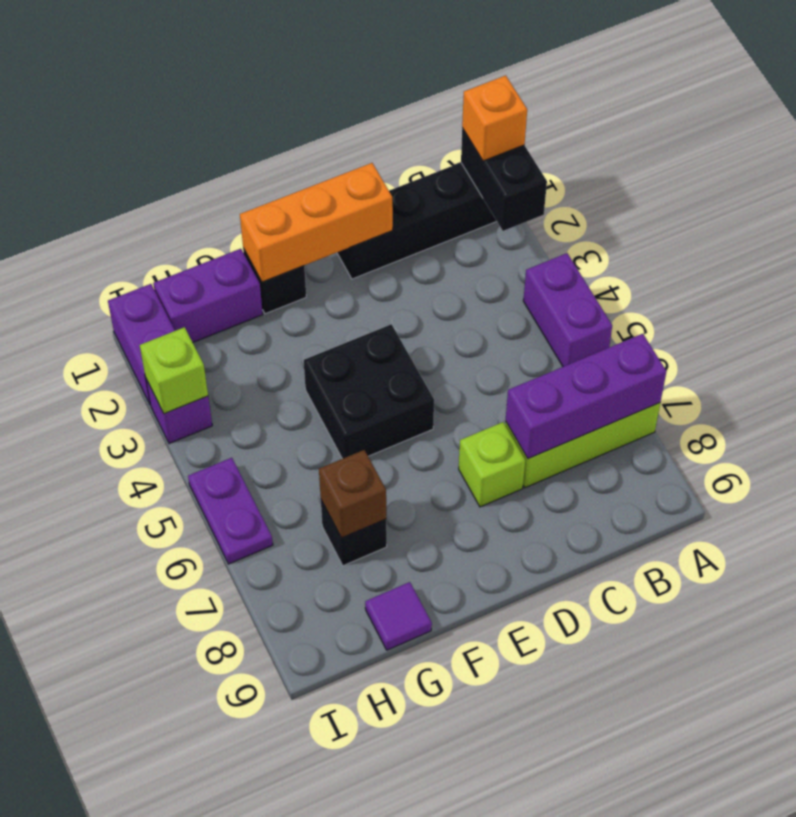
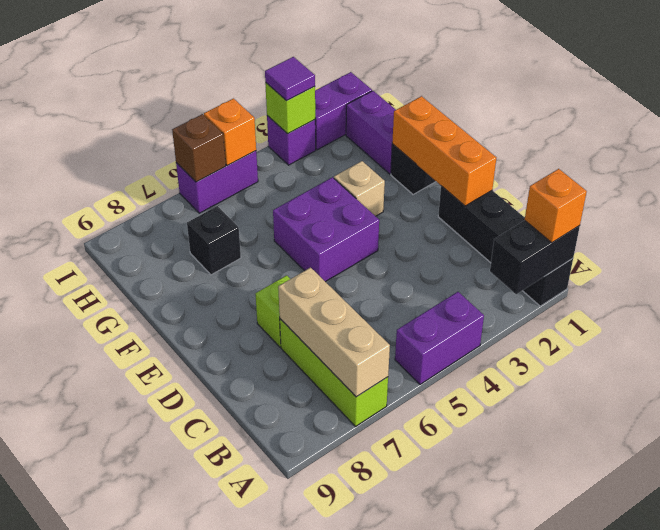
purple brick A7:C7 level 2 -> tan brick A7:C7 level 2
black brick E4:F5 level 1 -> purple brick E4:F5 level 1
none -> tan brick F3 level 1
brown brick G7 level 2 -> brown brick I6 level 2
purple tile G9 level 1 -> purple tile I3 level 3
purple plate I5:I6 level 1 -> purple brick I5:I6 level 1
none -> orange brick I5 level 2

